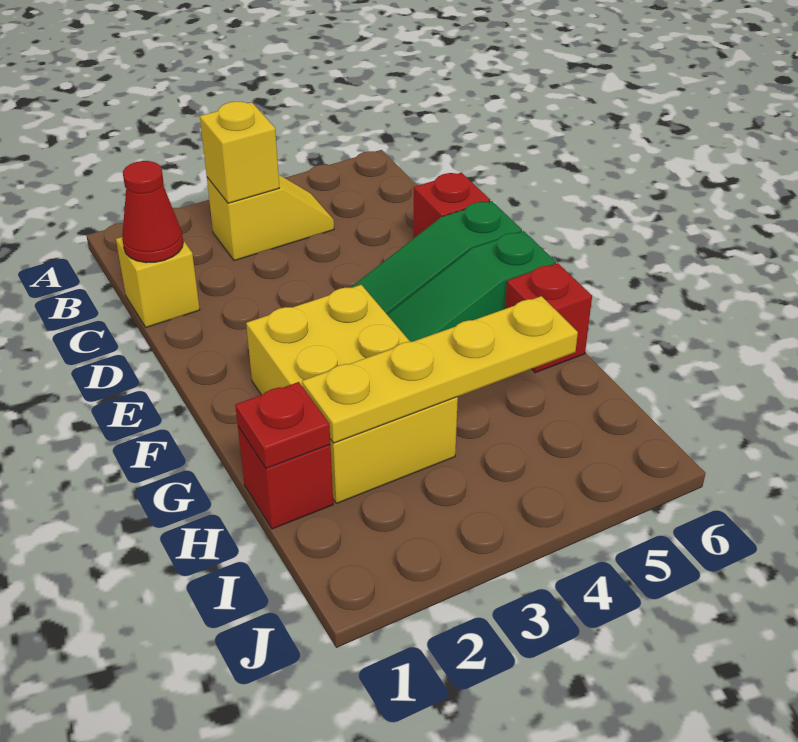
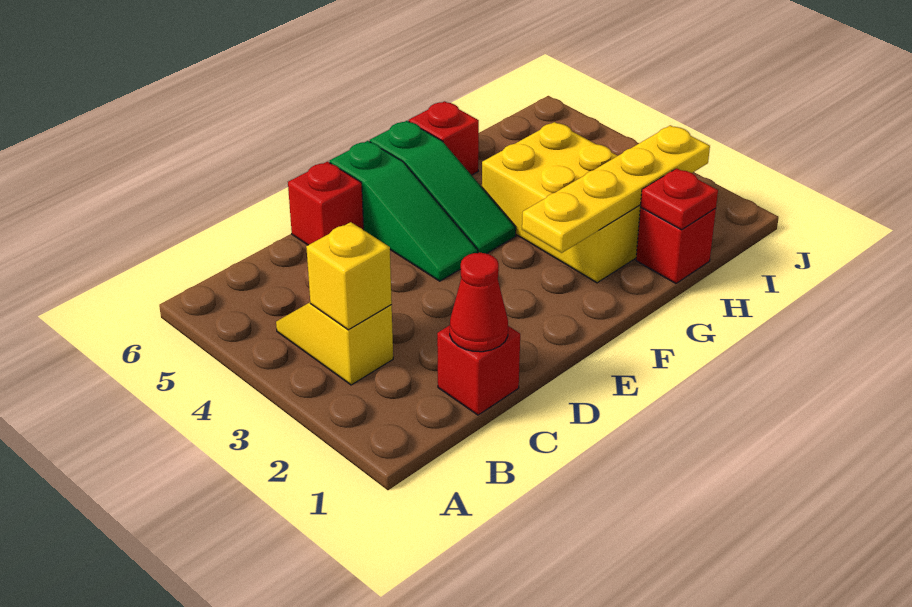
yellow brick C1 level 1 -> red brick C1 level 1
yellow brick F2:H3 level 1 -> yellow brick G2:H4 level 1
yellow plate H2:H5 level 2 -> yellow plate F2:I2 level 2

